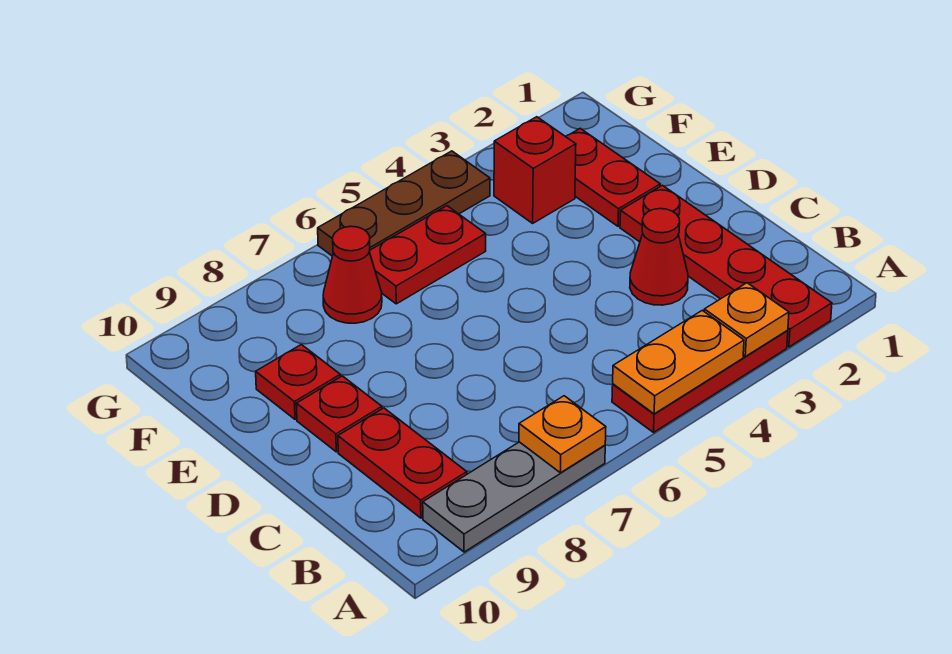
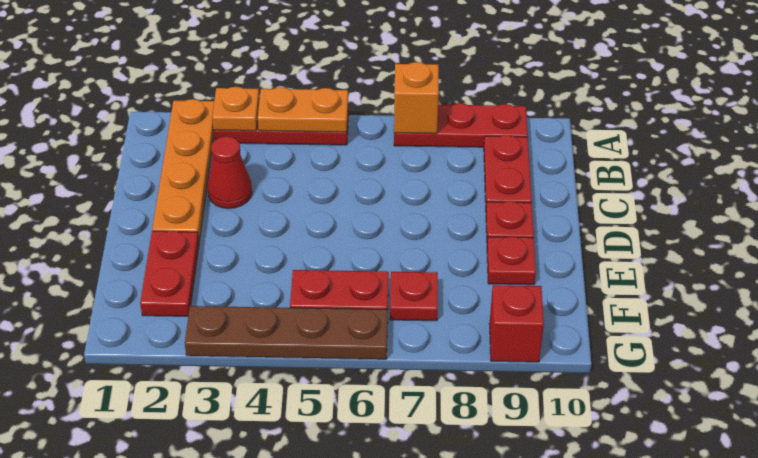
red plate A2:D2 level 1 -> orange plate A2:D2 level 1
grey plate A7:A9 level 1 -> red plate A7:A9 level 1
orange plate A7 level 2 -> orange brick A7 level 2
red brick F3 level 1 -> red brick G9 level 1
red cone F7 level 1 -> red plate F7 level 1
brown plate G4:G6 level 1 -> brown plate G3:G6 level 1

